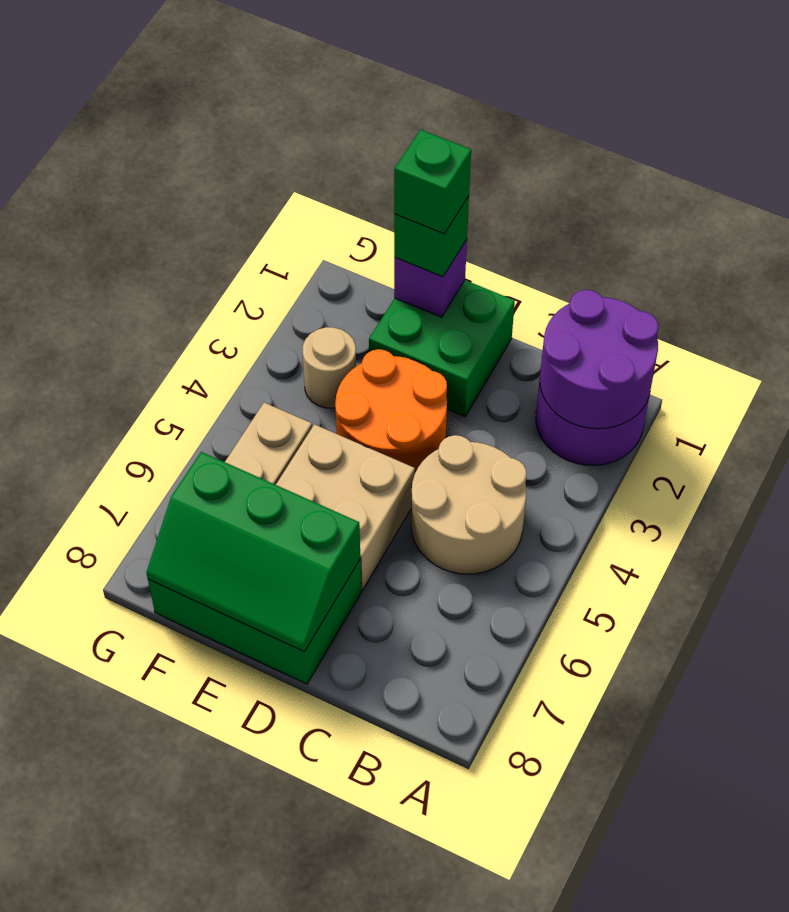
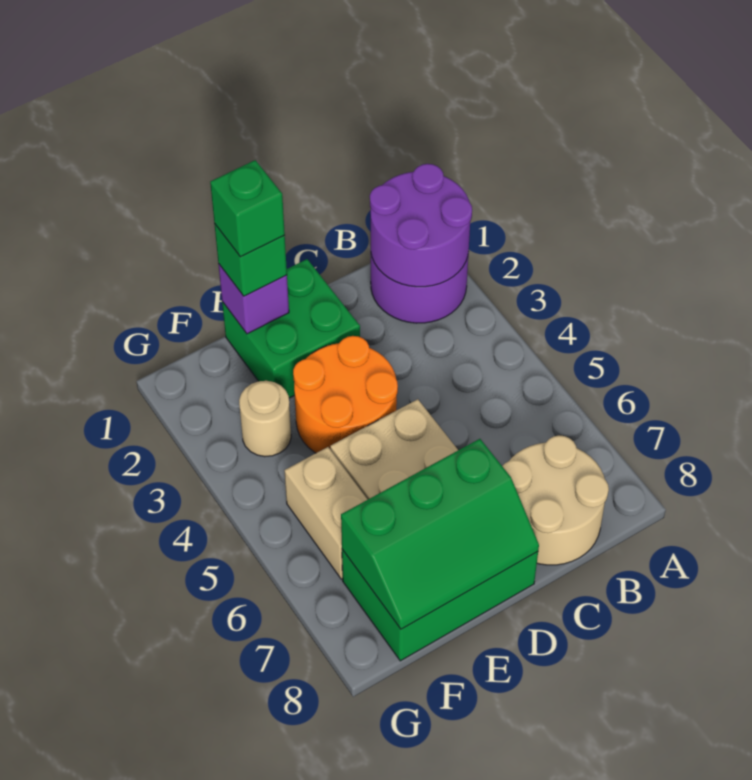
tan round brick B4:C5 level 1 -> tan round brick B7:C8 level 1

